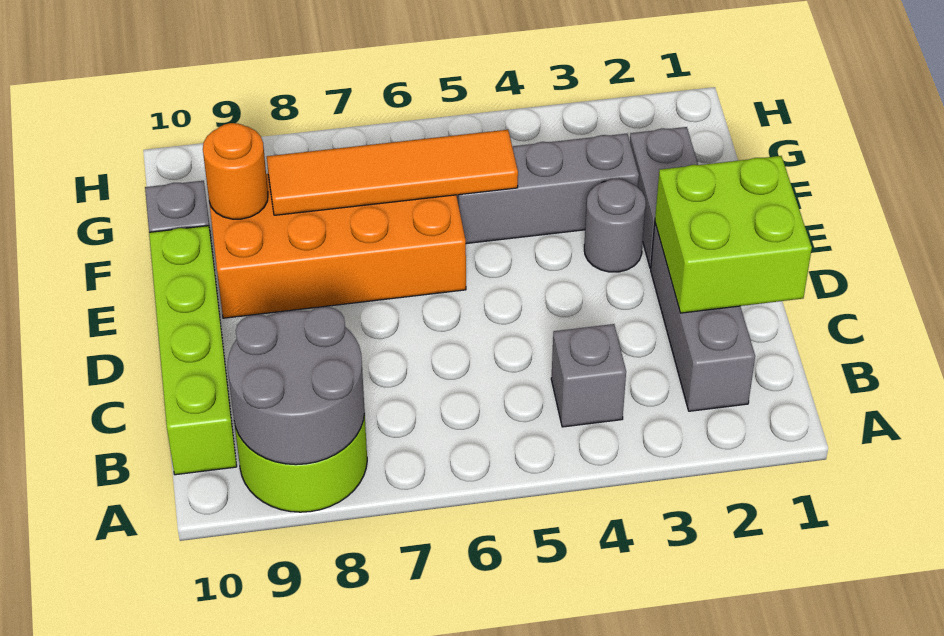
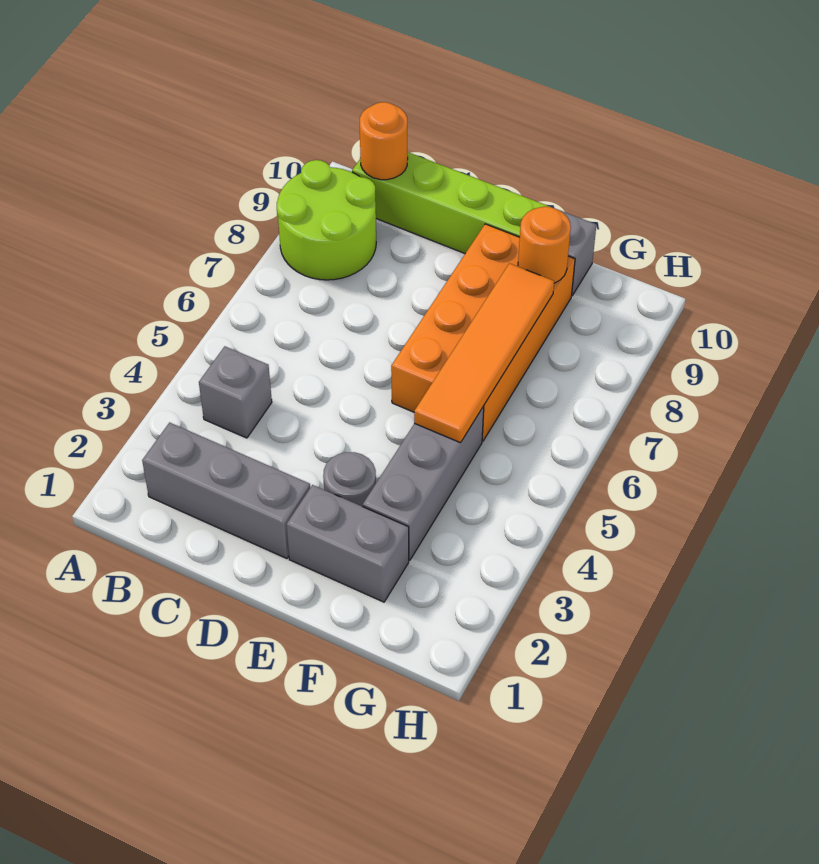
grey round brick A8:B9 level 2 -> none
none -> orange round brick B10 level 2
lime brick C1:D2 level 2 -> none

